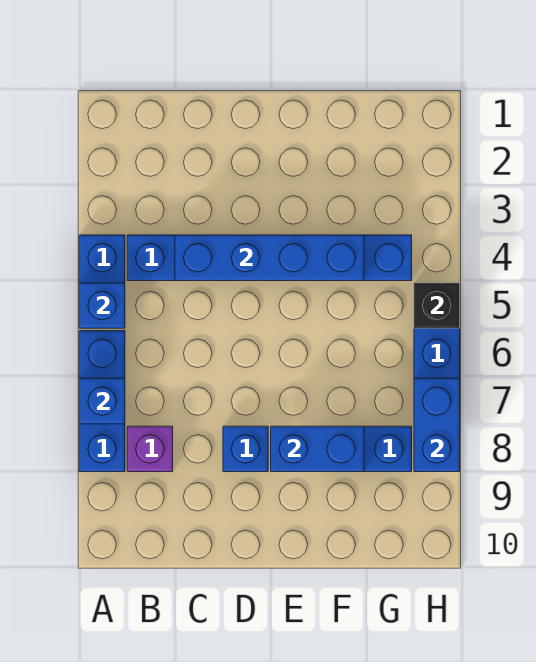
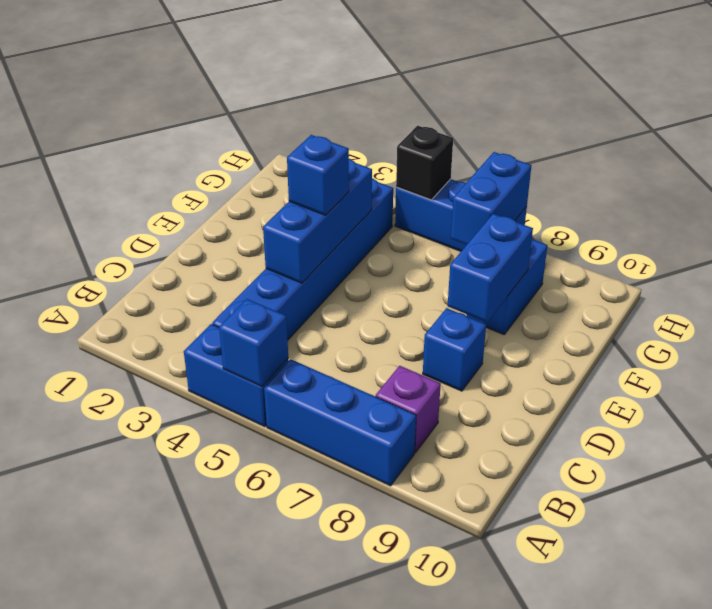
blue brick A7 level 2 -> blue brick E4 level 3
blue brick C4:F4 level 2 -> blue brick D4:F4 level 2
blue brick H7:H8 level 2 -> blue brick G7:H7 level 2

